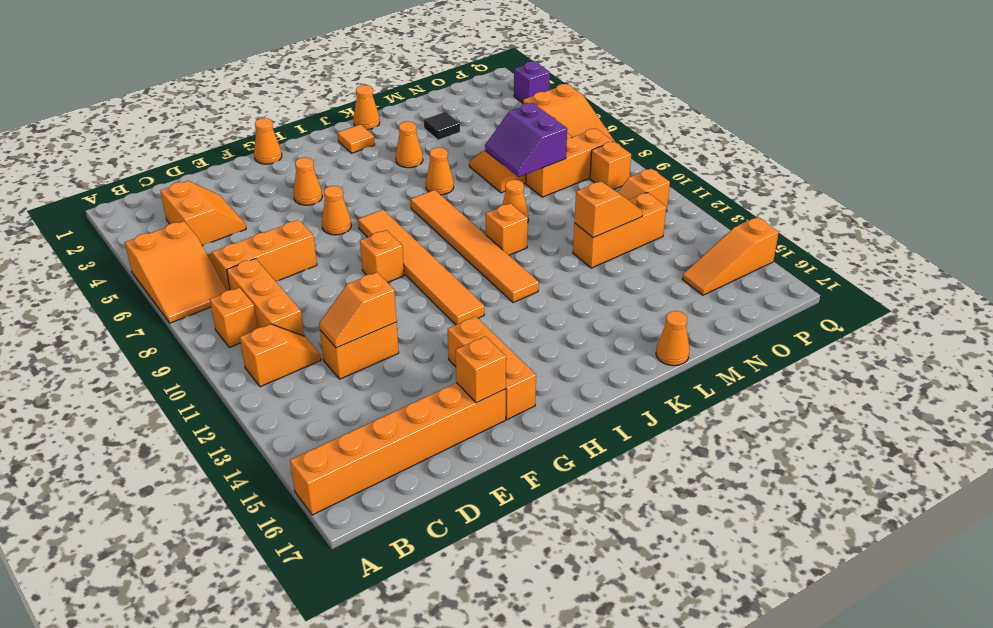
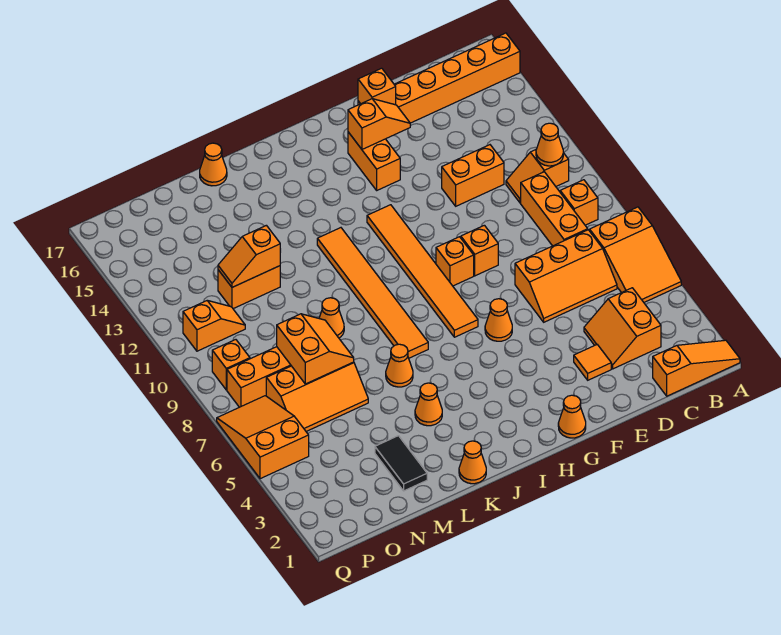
orange slope A5:B7 level 1 top 5 -> orange slope A5:B7 level 1 top 7
orange slope D12:E12 level 2 top E -> orange slope F15:G15 level 2 top G
orange cone G4 level 1 -> orange cone B11 level 2
orange brick G14:G16 level 1 -> orange brick G14:G15 level 1
orange tile J2 level 1 -> orange tile E3 level 1
orange brick K10 level 1 -> orange brick F9 level 1
black tile M3 level 1 -> black tile M2:M3 level 1
purple slope M7:N8 level 2 top N -> orange slope M7:N8 level 2 top N
orange brick M12:O12 level 1 -> orange brick M12:N12 level 1
orange slope O15:Q15 level 1 top Q -> orange slope A1:C1 level 1 top C
purple brick Q3 level 1 -> none

